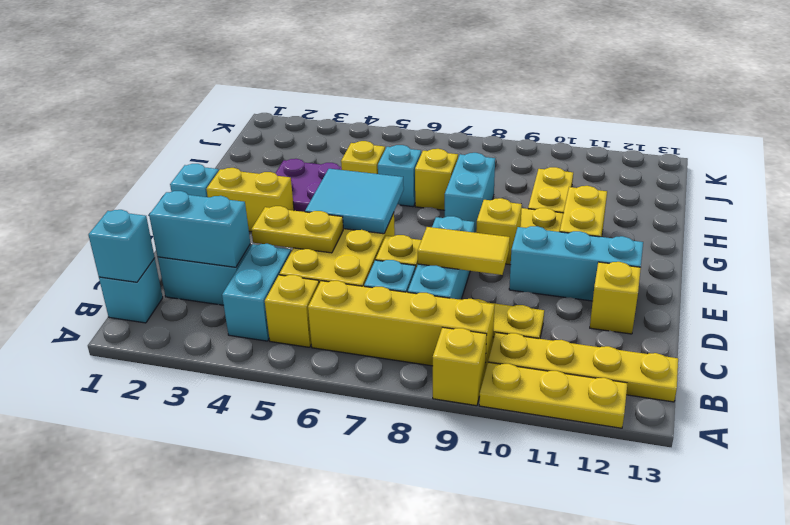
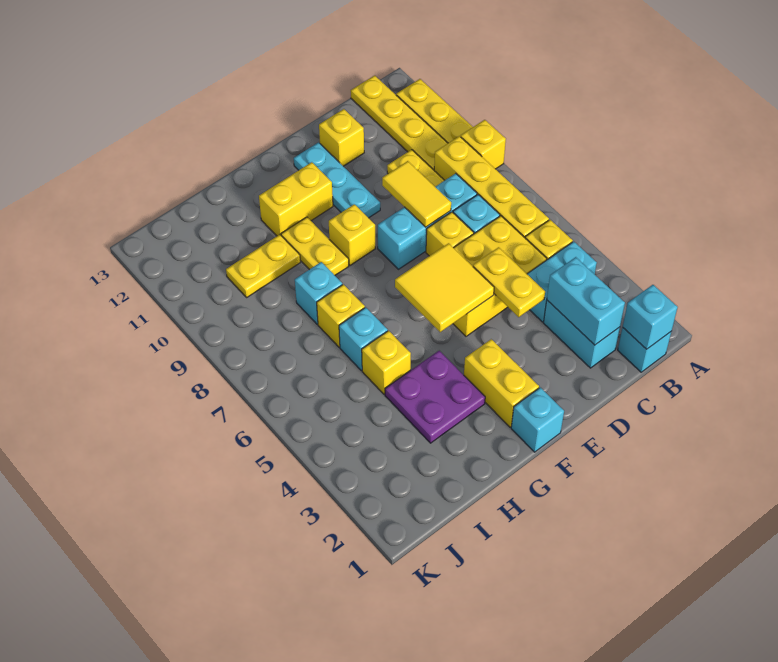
cyan tile E5:F6 level 2 -> yellow tile E5:F6 level 2
cyan brick E10:E12 level 1 -> cyan plate E10:E12 level 1
cyan brick G8:H8 level 1 -> cyan brick H8 level 1

